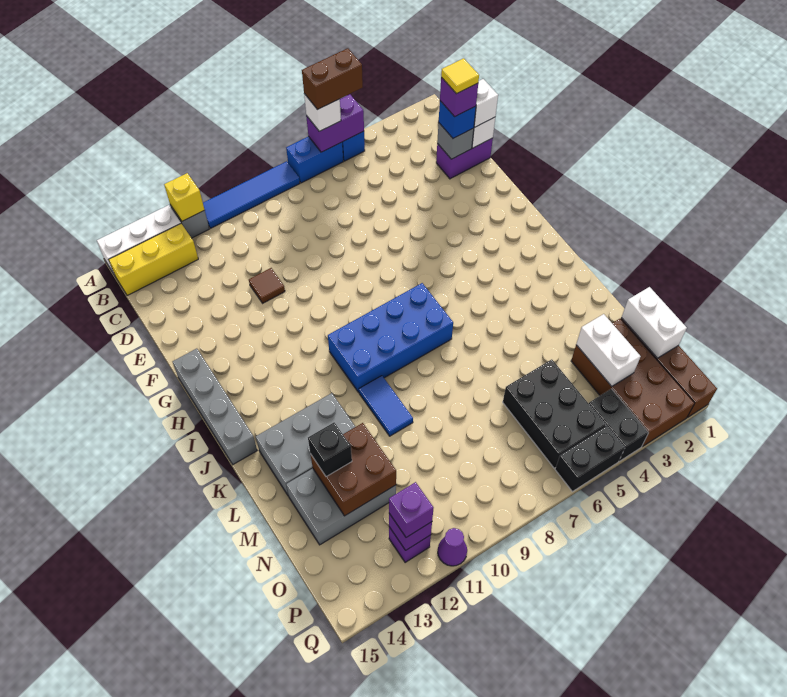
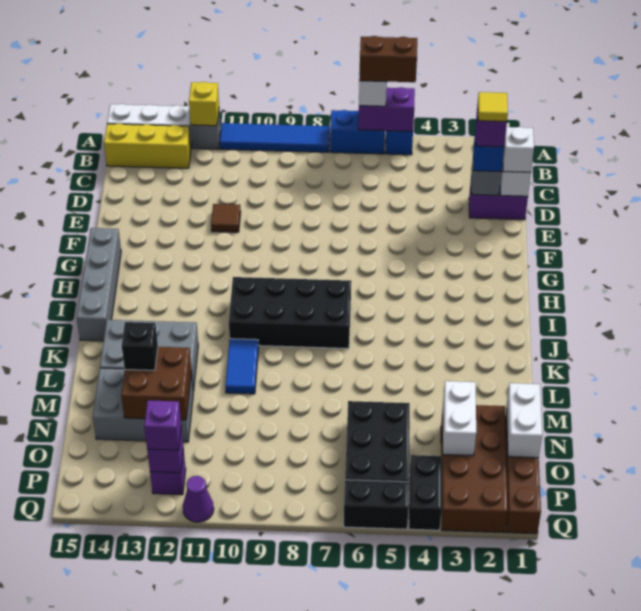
blue brick I7:J10 level 1 -> black brick I7:J10 level 1

